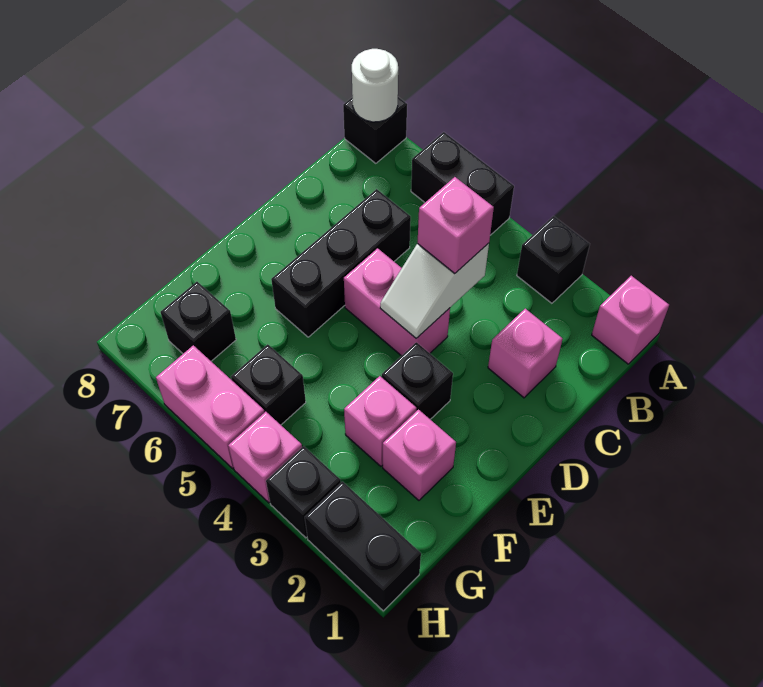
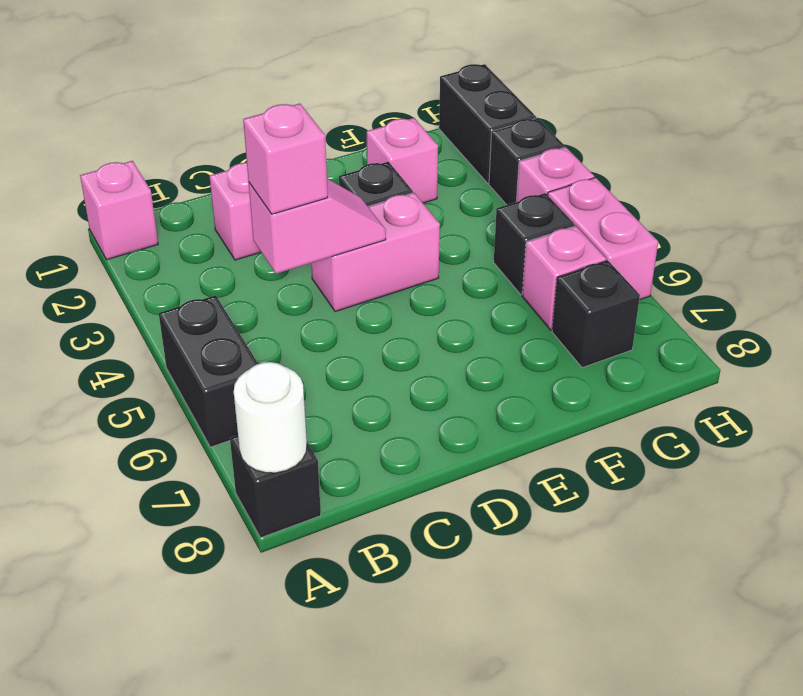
black brick A3 level 1 -> none
white slope C4:D4 level 2 top C -> pink slope C4:D4 level 2 top C
black brick C6:E6 level 1 -> none
pink brick D4:D5 level 1 -> pink brick D4:E4 level 1
pink brick F3 level 1 -> pink brick G6 level 1

